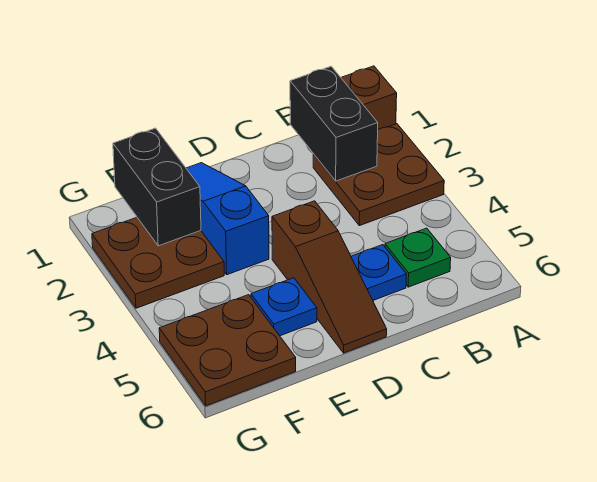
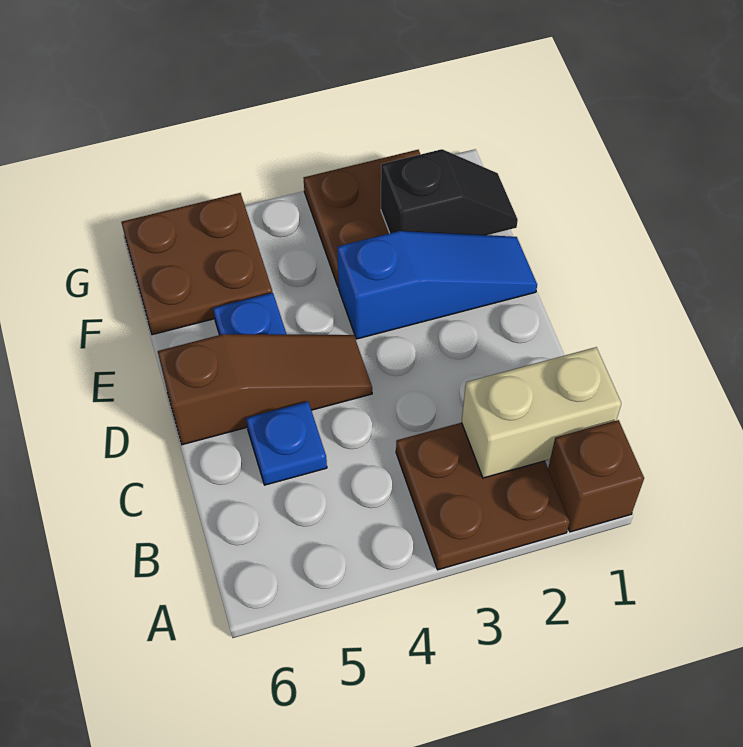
black brick B1:B2 level 2 -> tan brick B1:B2 level 2
green plate B5 level 1 -> none
brown slope D4:D6 level 1 top 4 -> brown slope D4:D6 level 1 top 6
black brick F1:F2 level 2 -> black slope F1:F2 level 2 top 2

